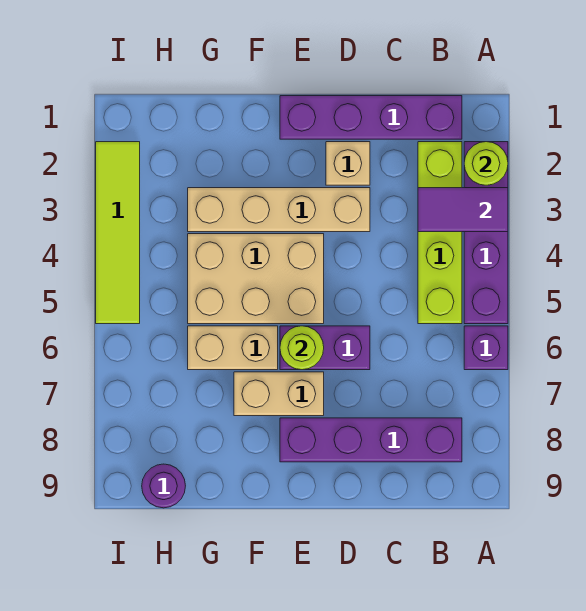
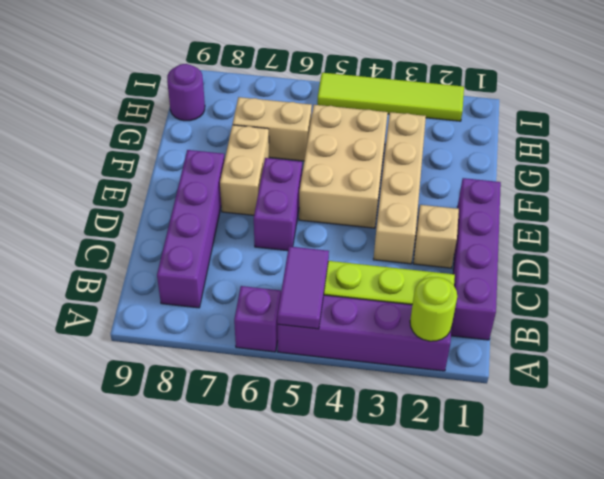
purple tile A3:B3 level 2 -> purple tile A5:B5 level 2
lime round brick E6 level 2 -> none
tan brick F6:G6 level 1 -> tan brick G6:G7 level 1

